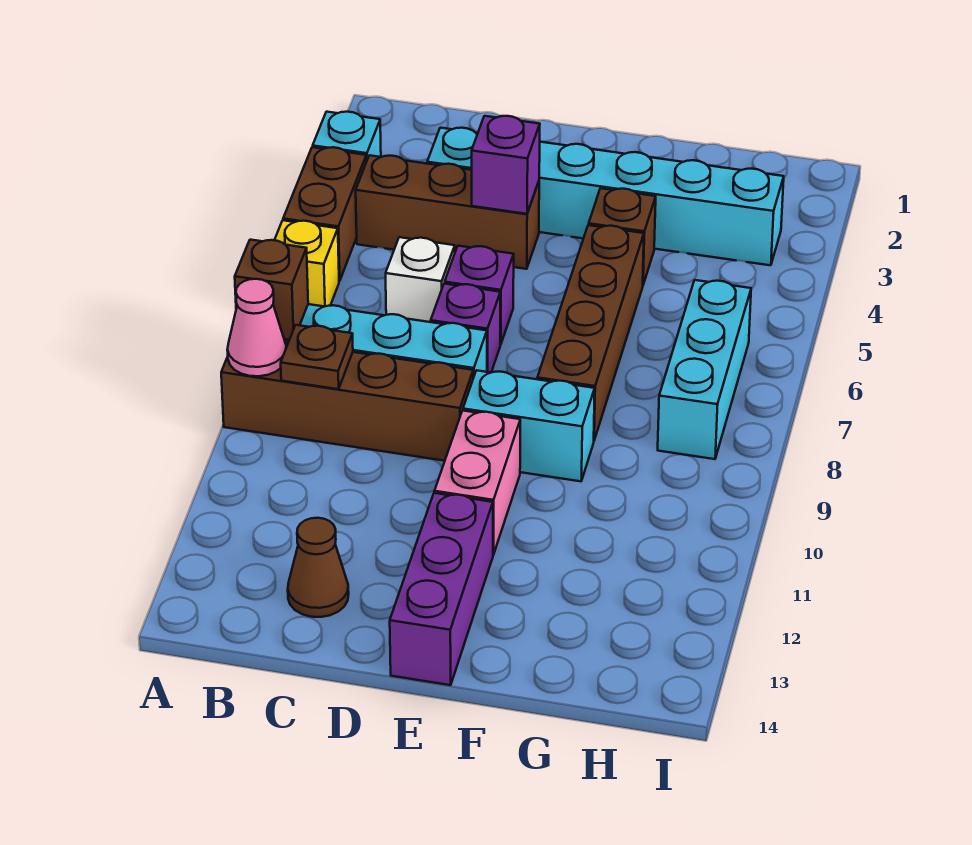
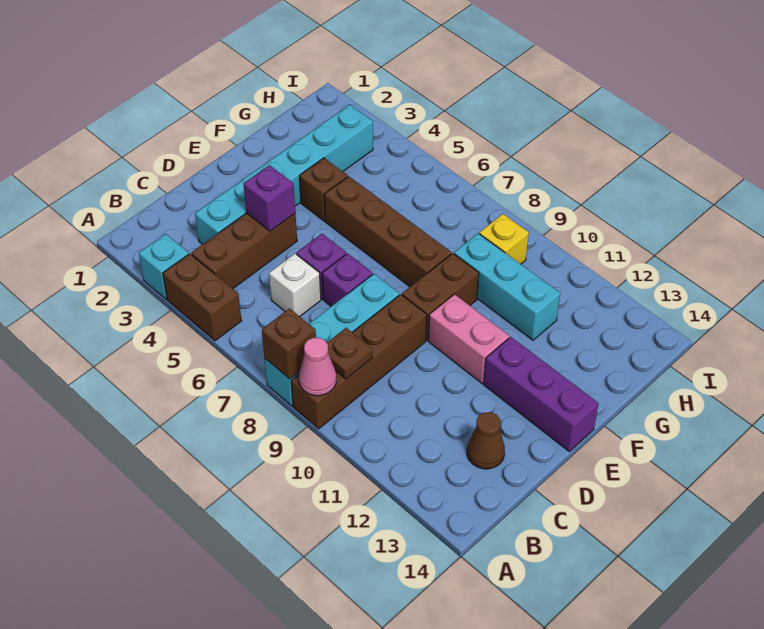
yellow brick A6 level 1 -> yellow brick H9 level 1
cyan brick E9:F9 level 1 -> brown brick E9:F9 level 1
cyan brick H6:H8 level 1 -> cyan brick G9:G11 level 1

